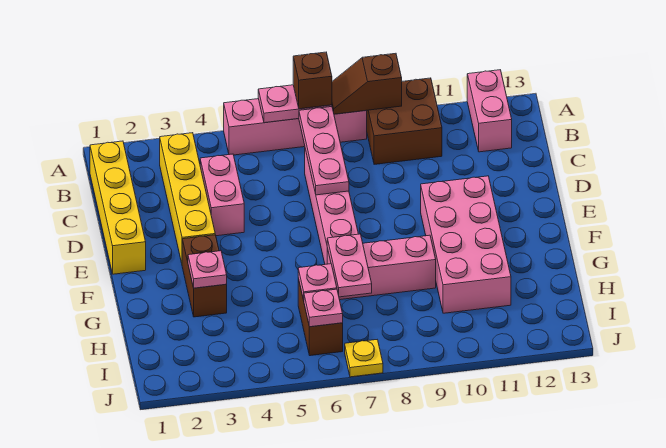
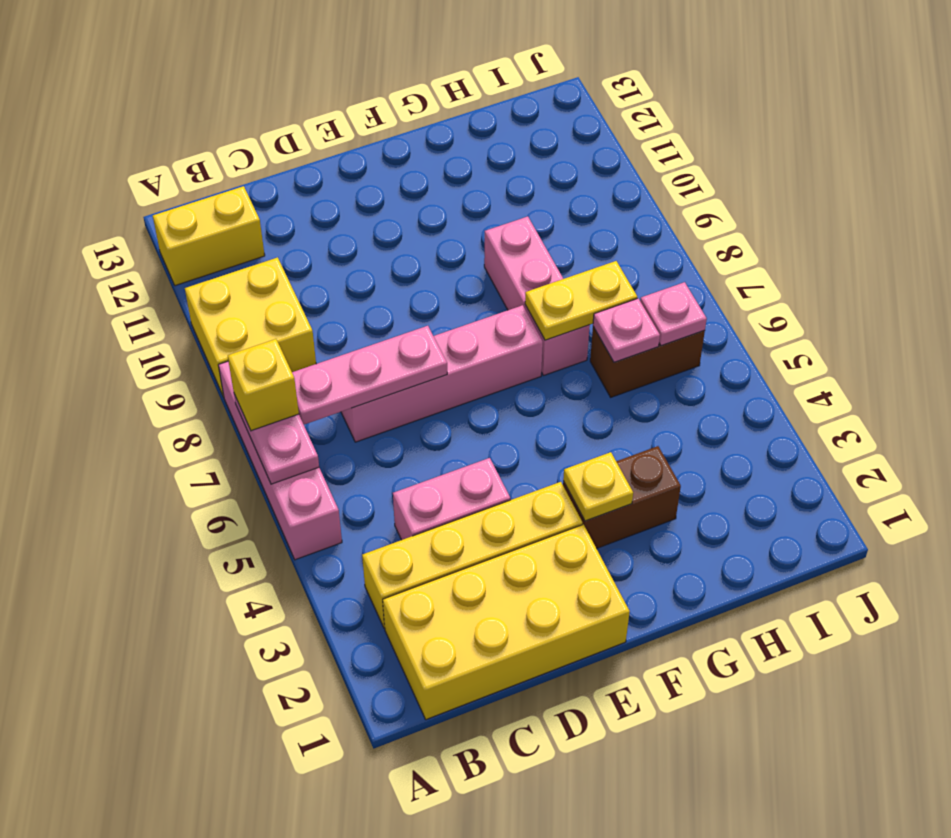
brown brick A7 level 3 -> yellow brick A7 level 3
brown slope A8:A9 level 2 top 9 -> none
brown brick A9:B10 level 1 -> yellow brick A9:B10 level 1
pink brick A12:B12 level 1 -> yellow brick A12:B12 level 1
yellow brick B1:E1 level 1 -> yellow brick B1:E2 level 1
pink brick E10:H11 level 1 -> none
pink plate G3 level 2 -> none
pink plate G7:H7 level 2 -> yellow plate G7:H7 level 2
yellow plate J7 level 1 -> yellow plate F3 level 2

